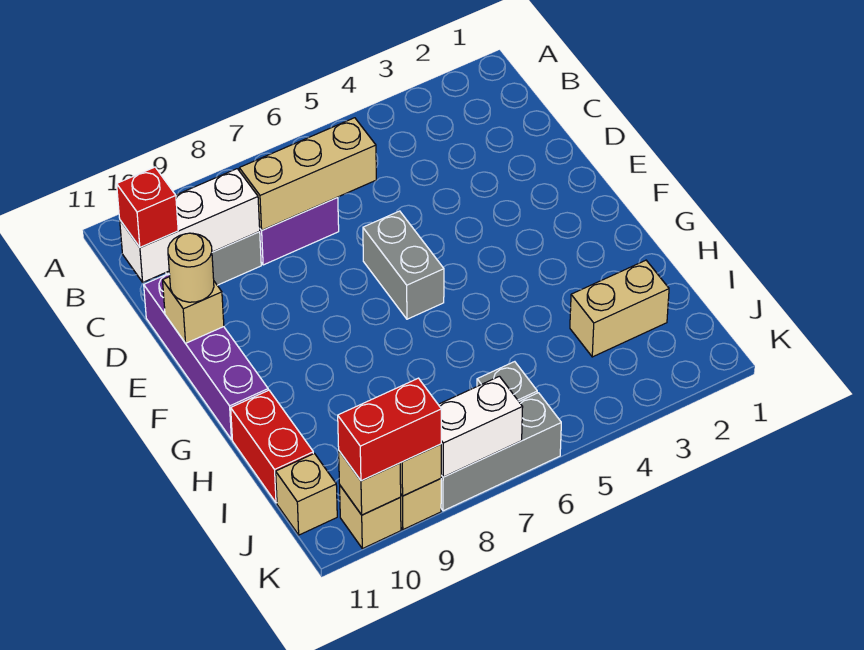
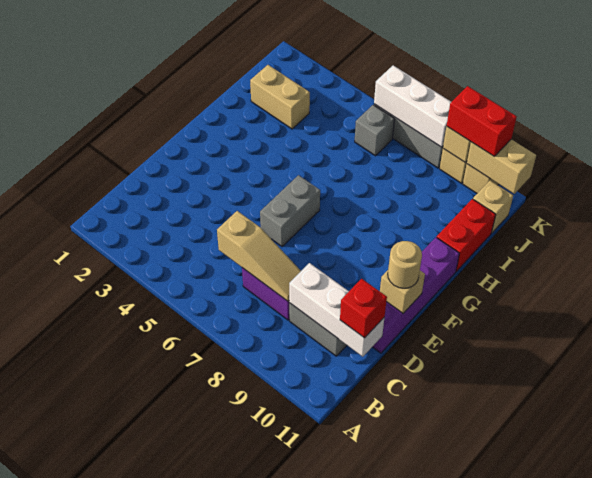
tan brick C6:C8 level 2 -> tan slope C6:C8 level 2 top 6
white brick K7:K8 level 2 -> white brick K6:K8 level 2
tan brick K10 level 2 -> tan brick K10:K11 level 2

